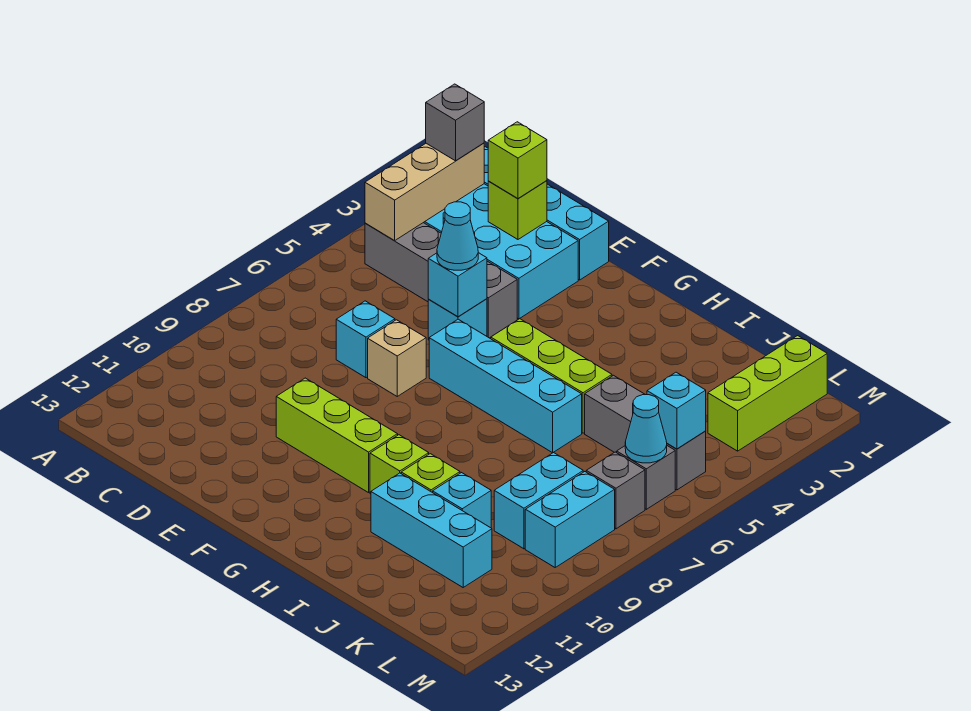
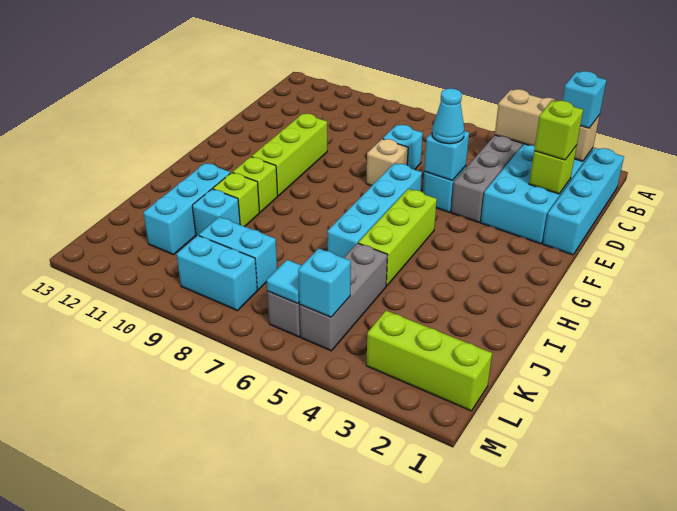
grey brick B2 level 3 -> cyan brick B2 level 3
cyan cone L6 level 2 -> cyan tile L6 level 2
grey brick L7 level 1 -> none

